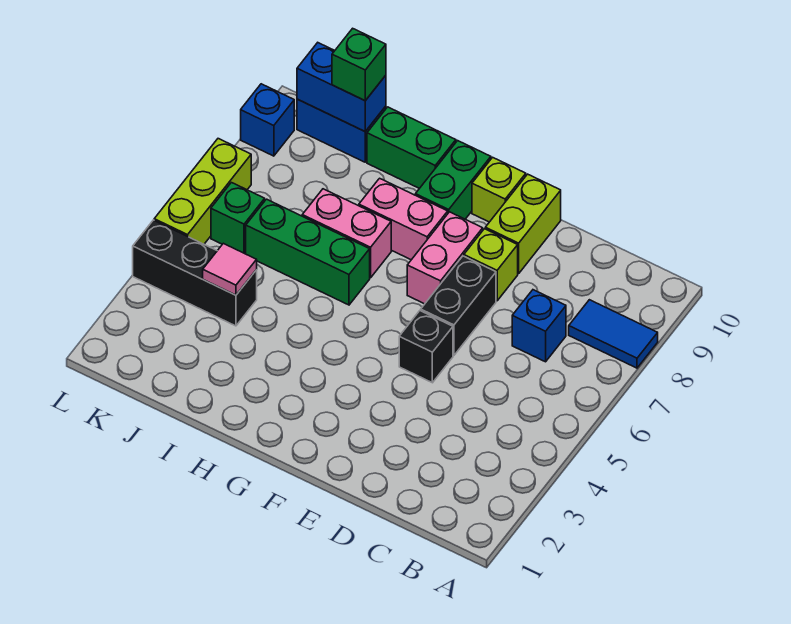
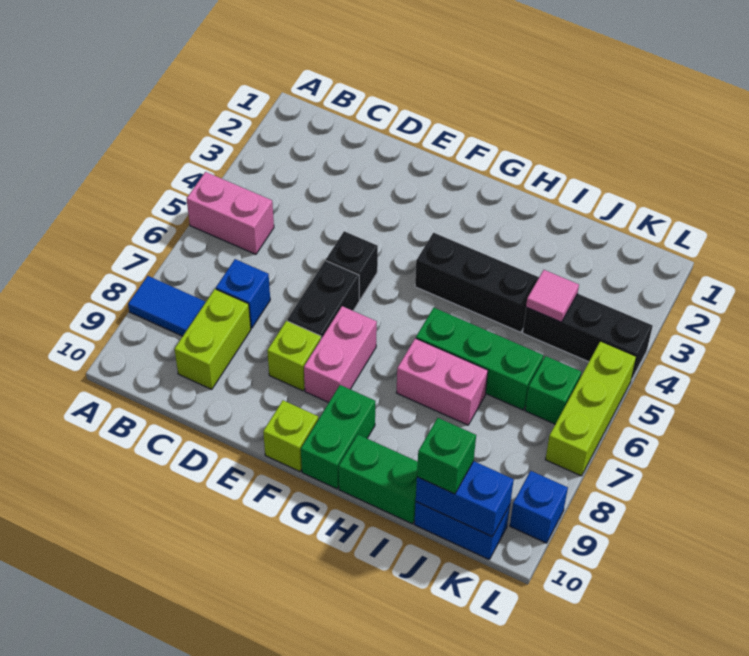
lime brick E9:E10 level 1 -> lime brick C8:C9 level 1
none -> black brick G4:I4 level 1
pink brick G8:H8 level 1 -> pink brick A5:B5 level 1

